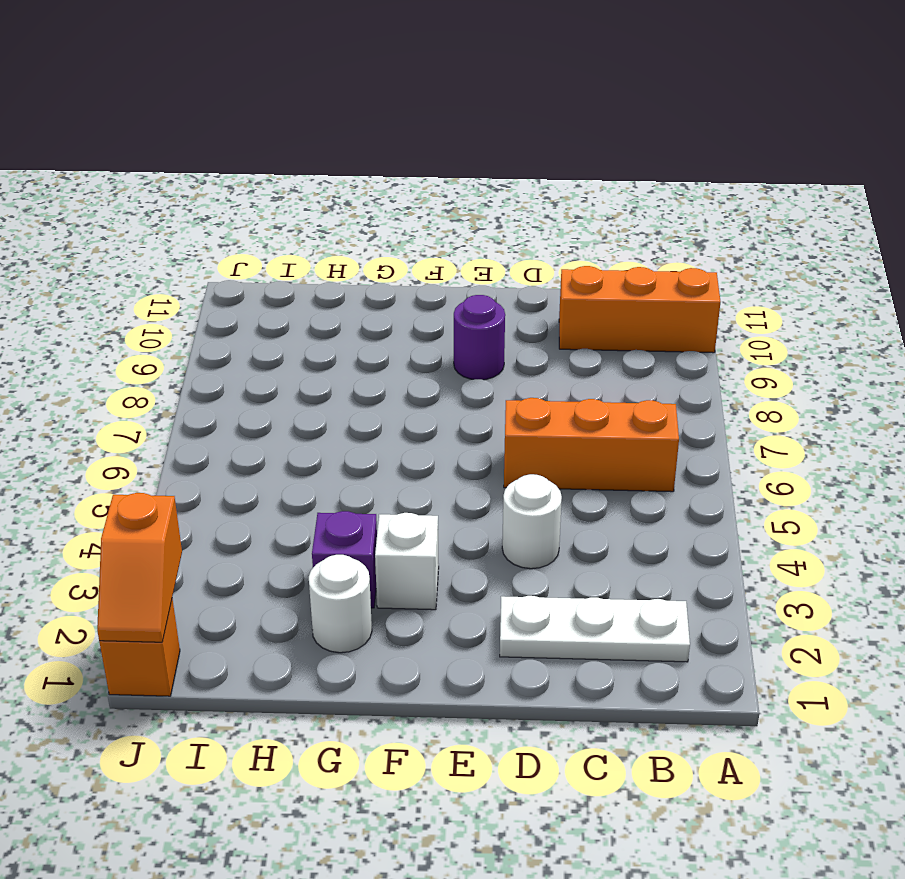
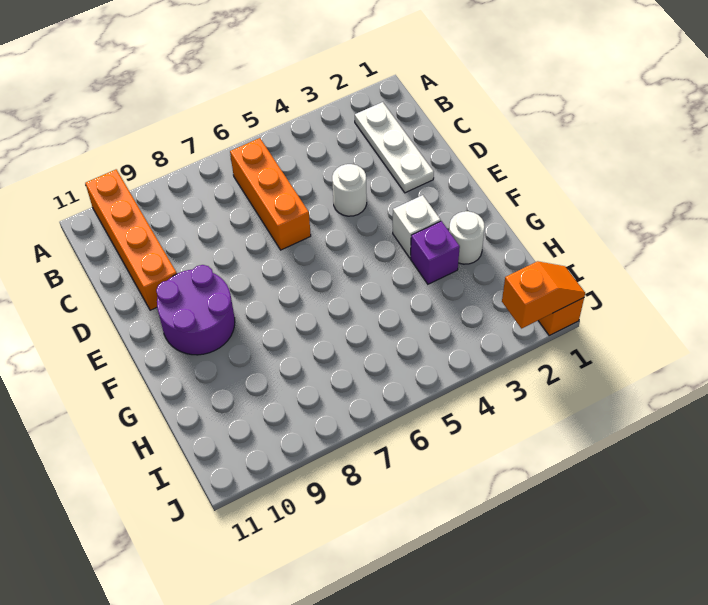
orange brick A10:C10 level 1 -> orange brick A10:D10 level 1
purple round brick E9 level 1 -> purple round brick E9:F10 level 1

